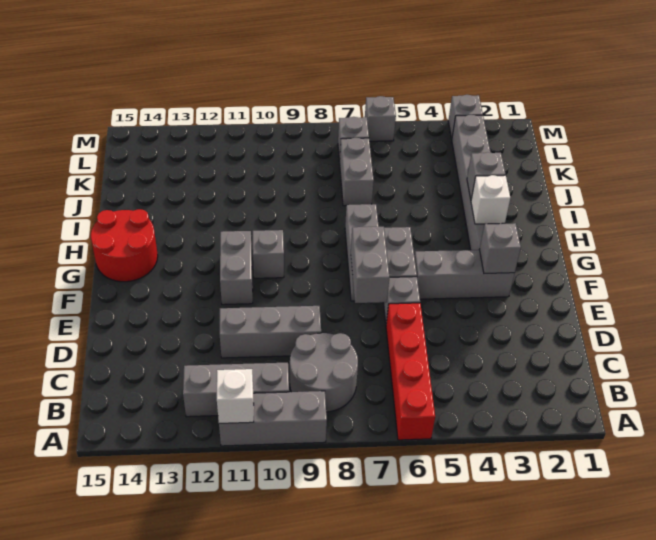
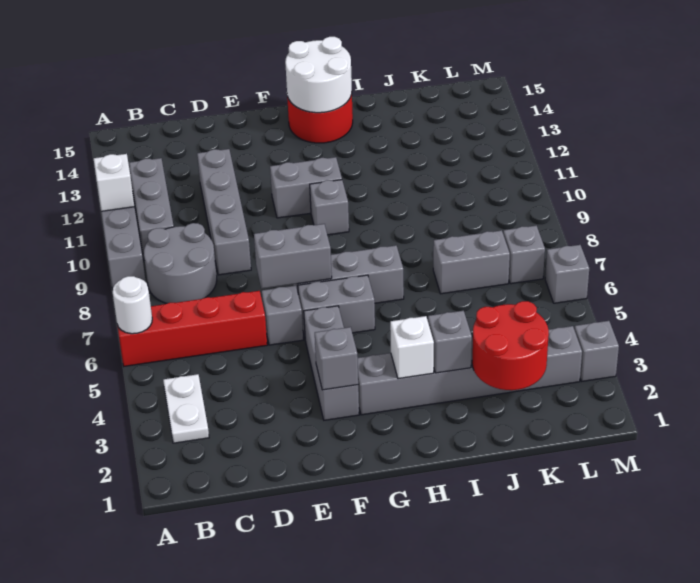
none -> white round brick A6 level 2
none -> white plate B3:B4 level 1
grey brick D9:D11 level 1 -> grey brick D9:D12 level 1
none -> white round brick G14:H15 level 2
none -> red round brick J2:K3 level 2

